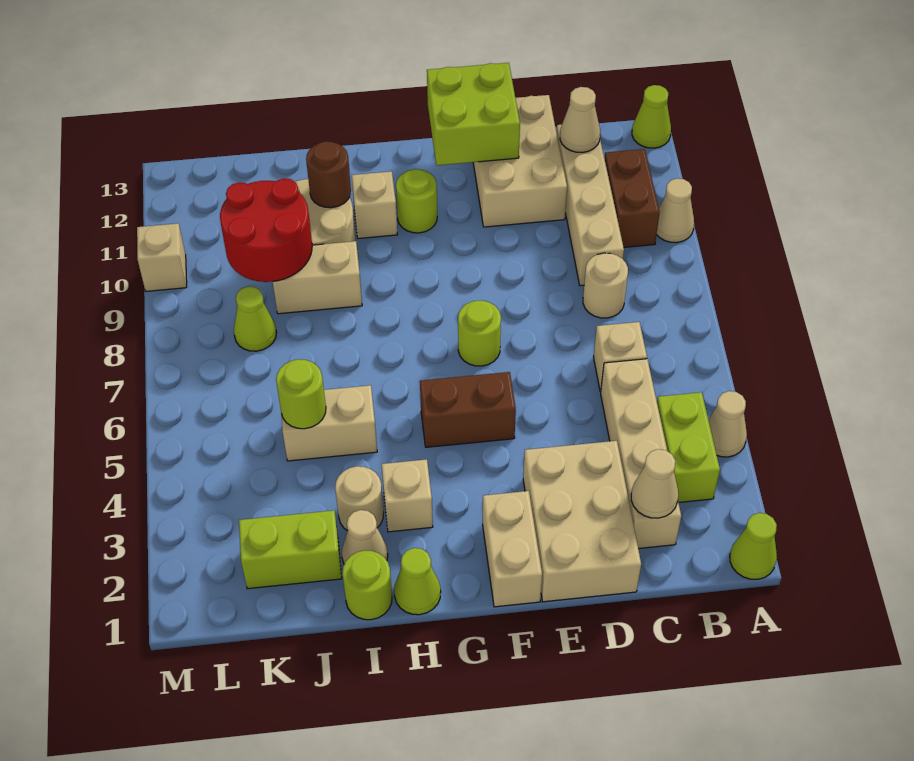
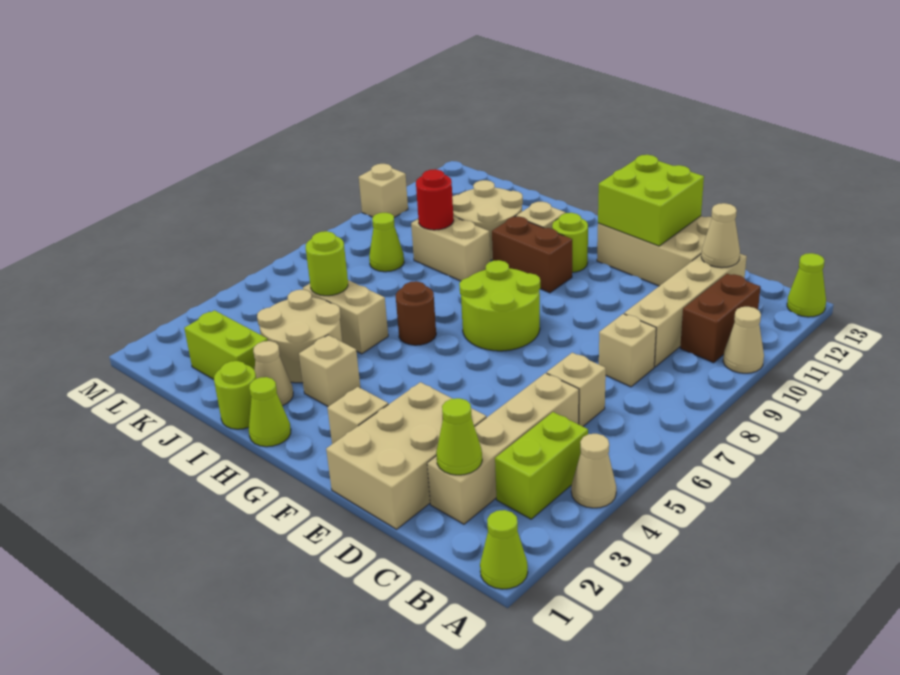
tan cone C2 level 2 -> lime cone C2 level 2
tan round brick C8 level 1 -> tan brick C8 level 1
tan brick D11:E13 level 1 -> tan brick D12:F13 level 1
tan brick F1:F2 level 1 -> tan brick F2 level 1
brown brick F5:G5 level 1 -> brown brick G10:H10 level 1
lime round brick F7 level 1 -> lime round brick F7:G8 level 1
tan round brick I3 level 1 -> tan round brick I3:J4 level 1
brown round brick I11 level 2 -> brown round brick H6 level 1
red round brick J9:K10 level 2 -> red round brick J9 level 2

